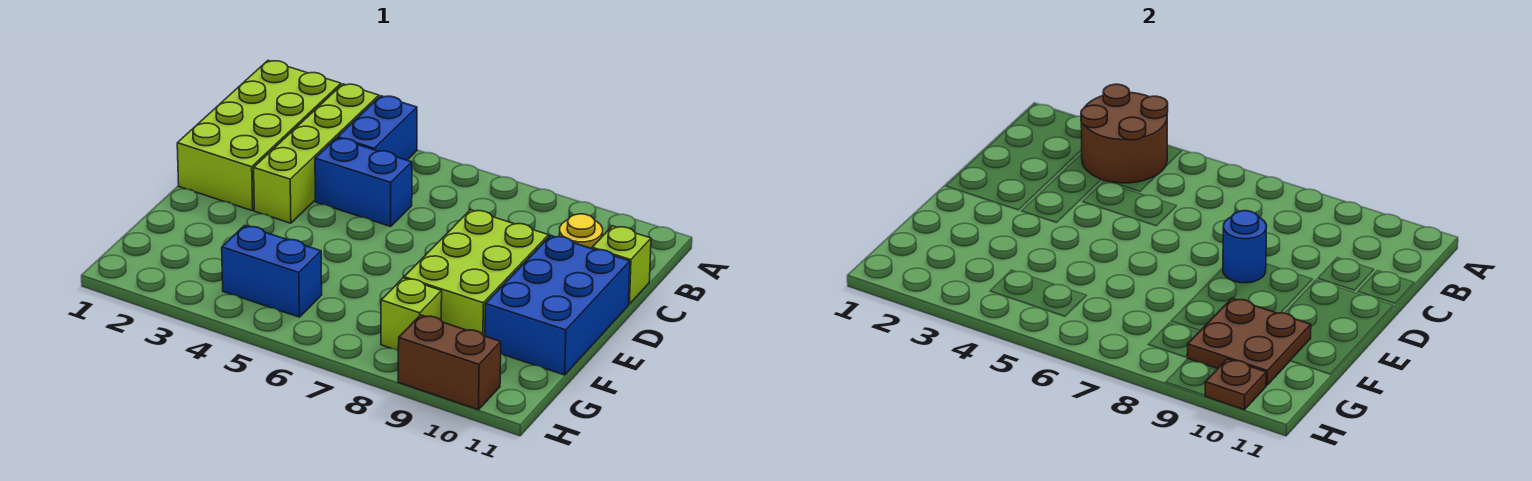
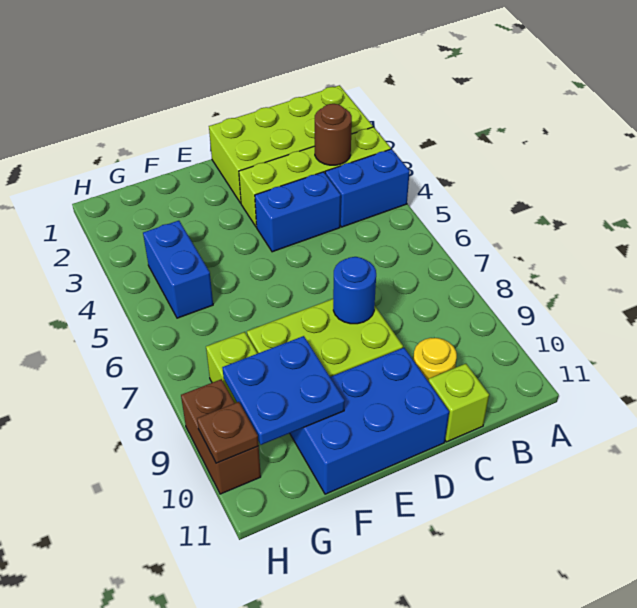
brown round brick A3:B4 level 2 -> brown round brick B3 level 2
blue brick C4:C5 level 1 -> blue brick C4:D4 level 1
brown plate F9:G10 level 2 -> blue plate F9:G10 level 2

